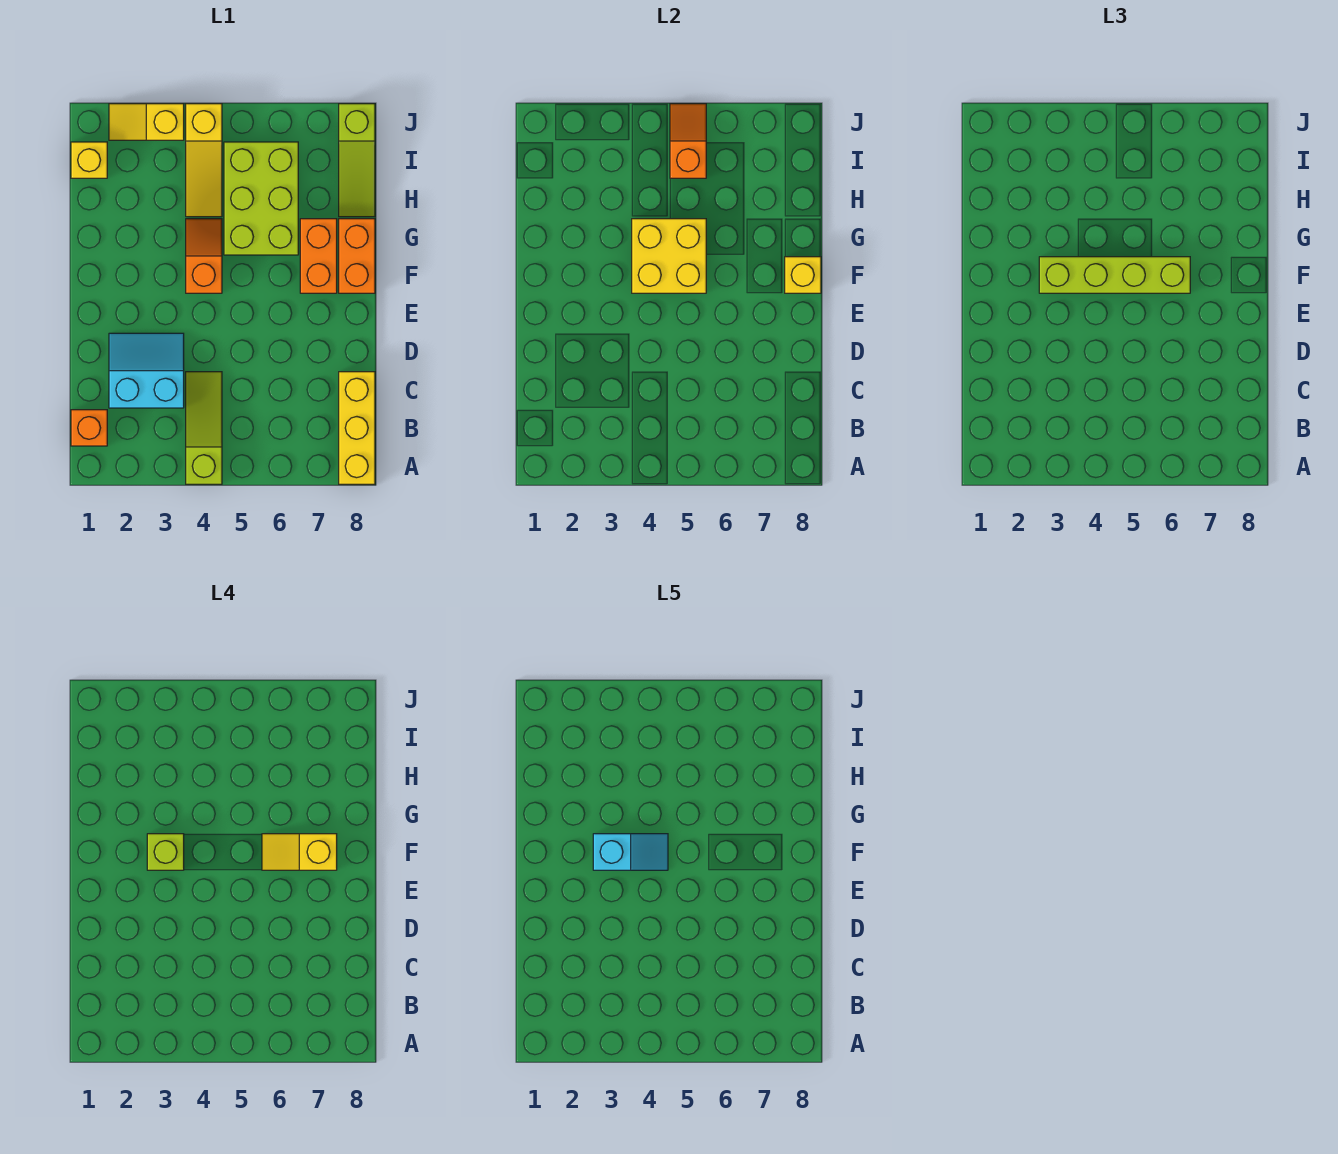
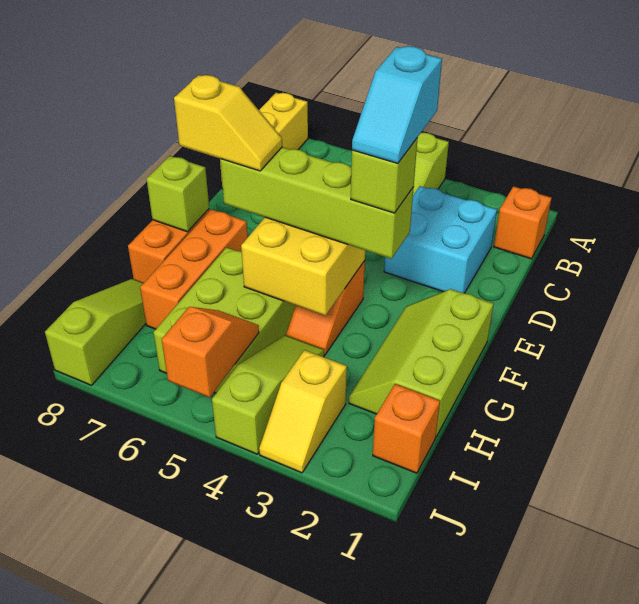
cyan slope C2:D3 level 1 top C -> cyan brick C2:D3 level 1
none -> lime slope F1:H2 level 1 top 1
cyan slope F3:F4 level 5 top 3 -> cyan slope E3:F3 level 5 top E
orange brick F7:G7 level 1 -> orange brick F7:H7 level 1
yellow brick F8 level 2 -> lime brick F8 level 2
yellow slope H4:J4 level 1 top J -> lime slope H4:J4 level 1 top J
yellow brick I1 level 1 -> orange brick I1 level 1
orange slope I5:J5 level 2 top I -> orange slope I5:J5 level 2 top J
yellow slope J2:J3 level 1 top 3 -> yellow slope I3:J3 level 1 top I

